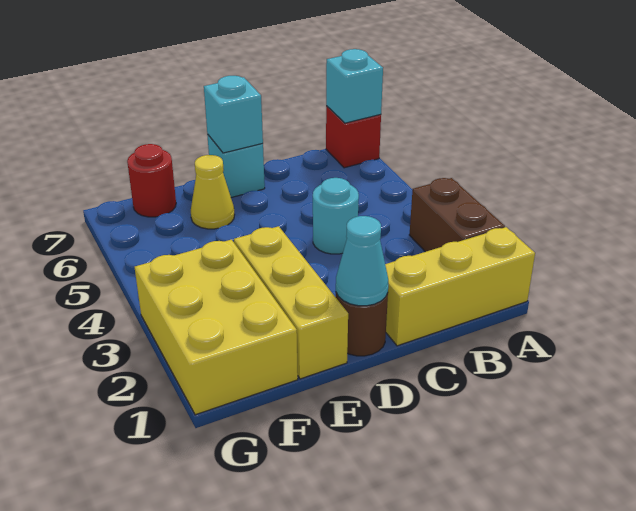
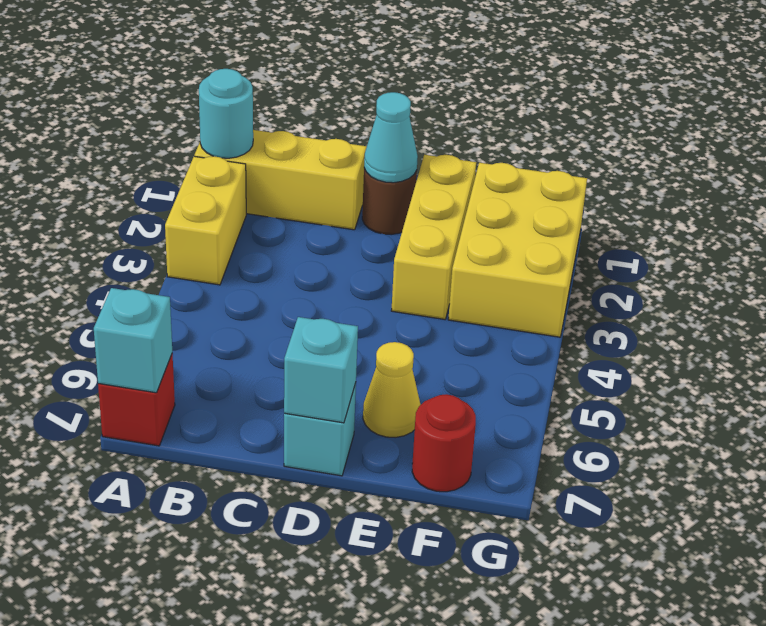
brown brick A2:A3 level 1 -> yellow brick A2:A3 level 1
cyan round brick C4 level 1 -> cyan round brick A1 level 2

